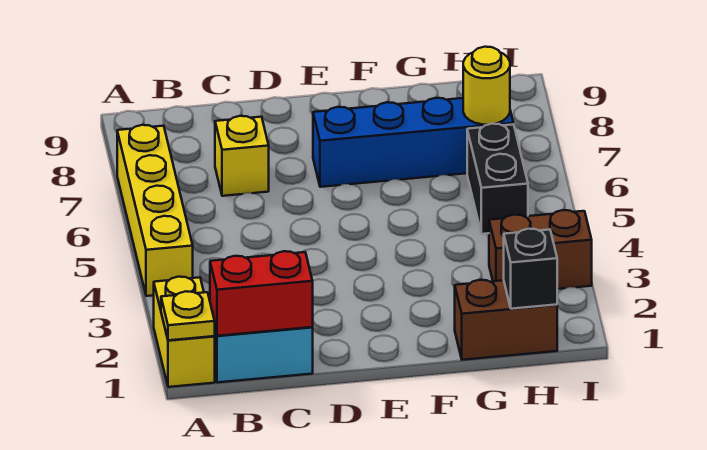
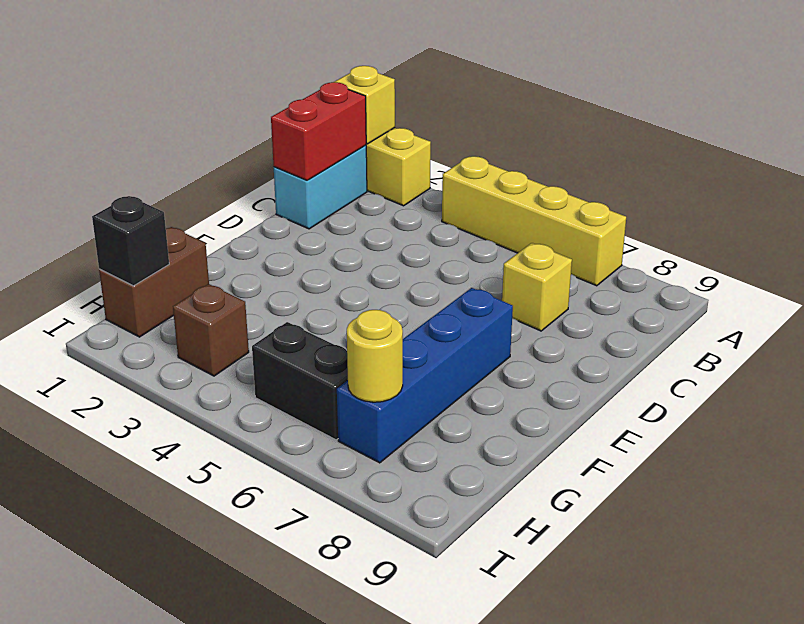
yellow plate A1 level 2 -> yellow brick A1 level 2
brown brick H3:I3 level 1 -> brown brick H3 level 1

